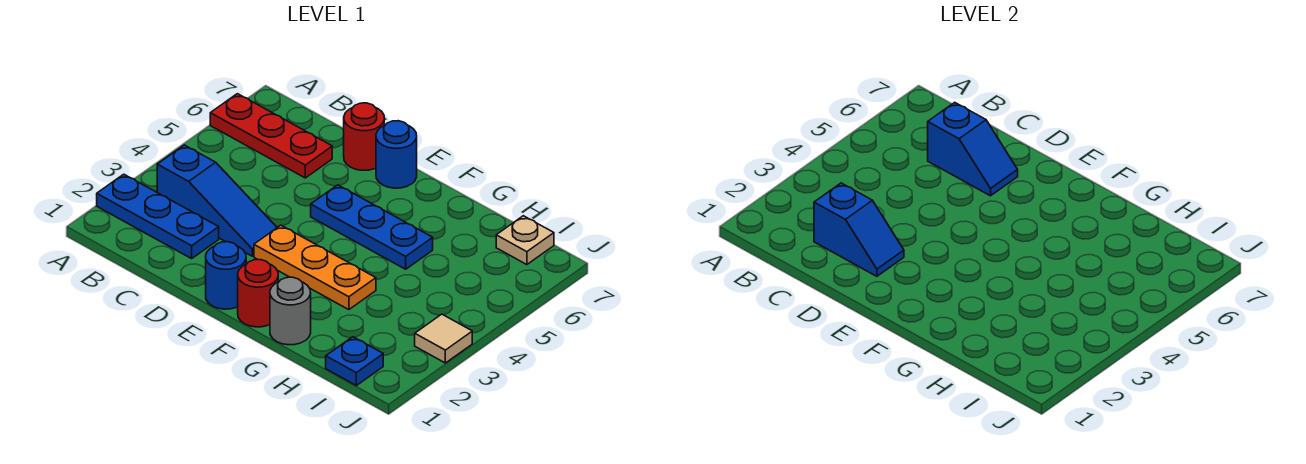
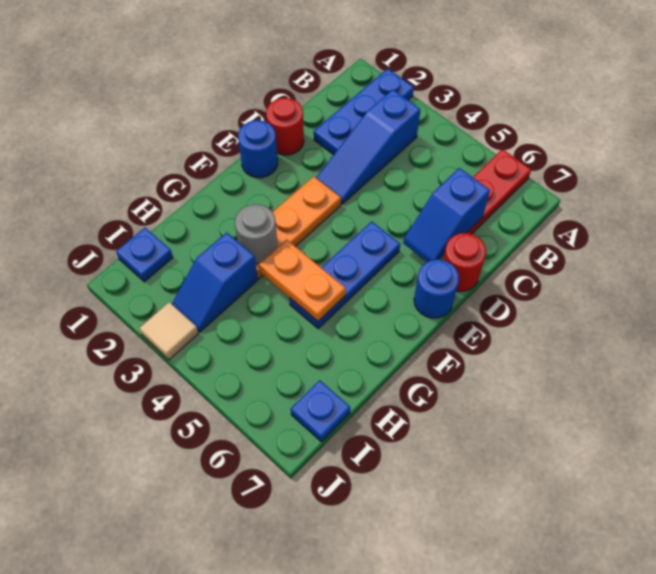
blue slope C2:D2 level 2 top C -> blue slope H3:I3 level 1 top H
red round brick F1 level 1 -> red round brick D1 level 1
grey round brick G1 level 1 -> grey round brick G3 level 2
none -> orange plate G4:G5 level 2
tan plate I7 level 1 -> blue plate I7 level 1

